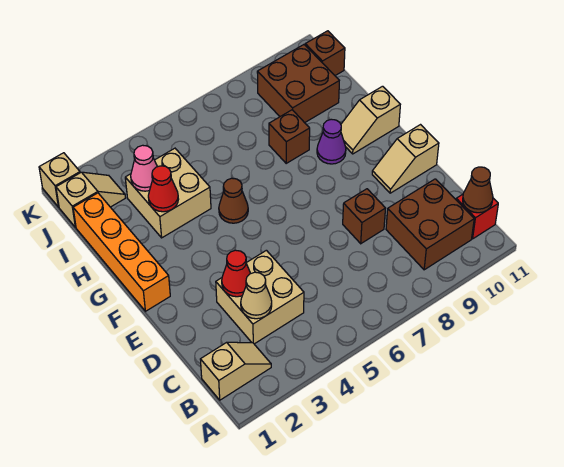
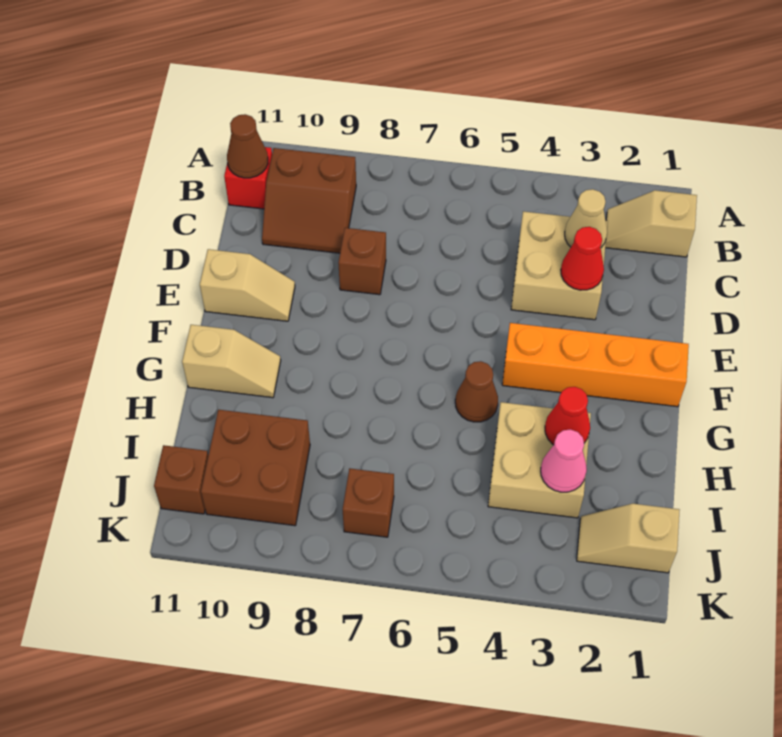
brown brick B9:C10 level 1 -> brown slope B9:C10 level 1 top B
orange brick F1:I1 level 1 -> orange brick F1:F4 level 1
purple cone G9 level 1 -> none
brown brick H8 level 1 -> brown brick J7 level 1
tan brick K1 level 1 -> none

